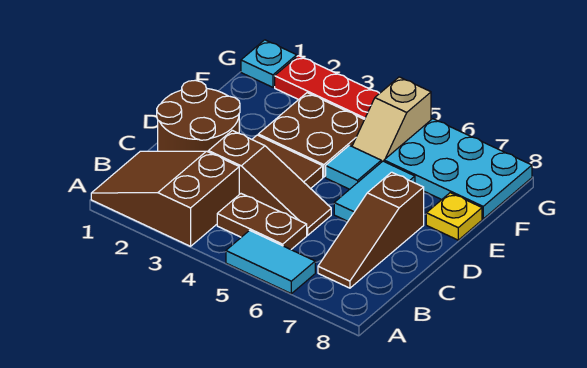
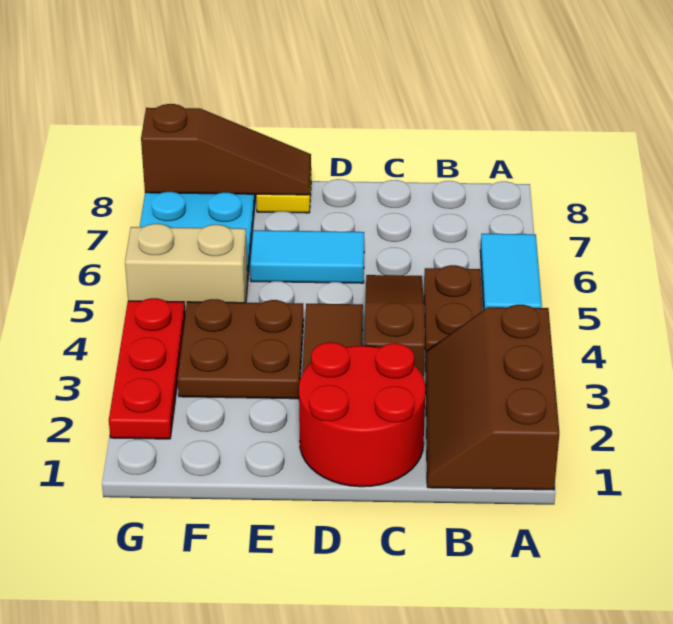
brown slope A1:B3 level 1 top 3 -> brown slope A1:B3 level 1 top A
brown slope B7:D7 level 1 top D -> brown slope E8:G8 level 2 top G
brown round brick C1:D2 level 1 -> red round brick C1:D2 level 1
cyan tile E5 level 1 -> none
tan slope F5:G5 level 1 top G -> tan brick F5:G5 level 1
cyan plate G1 level 1 -> none

